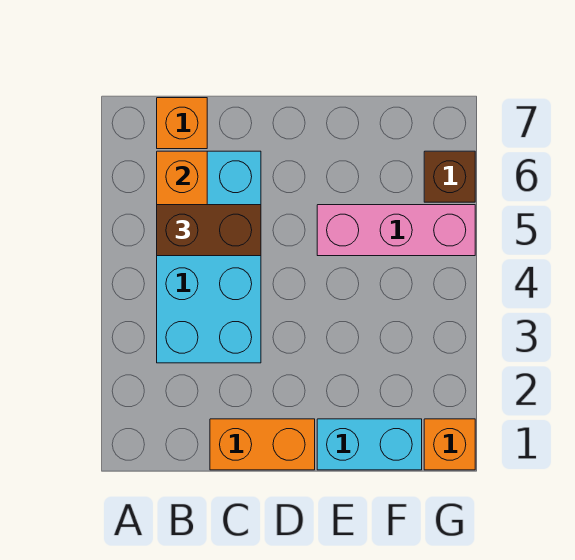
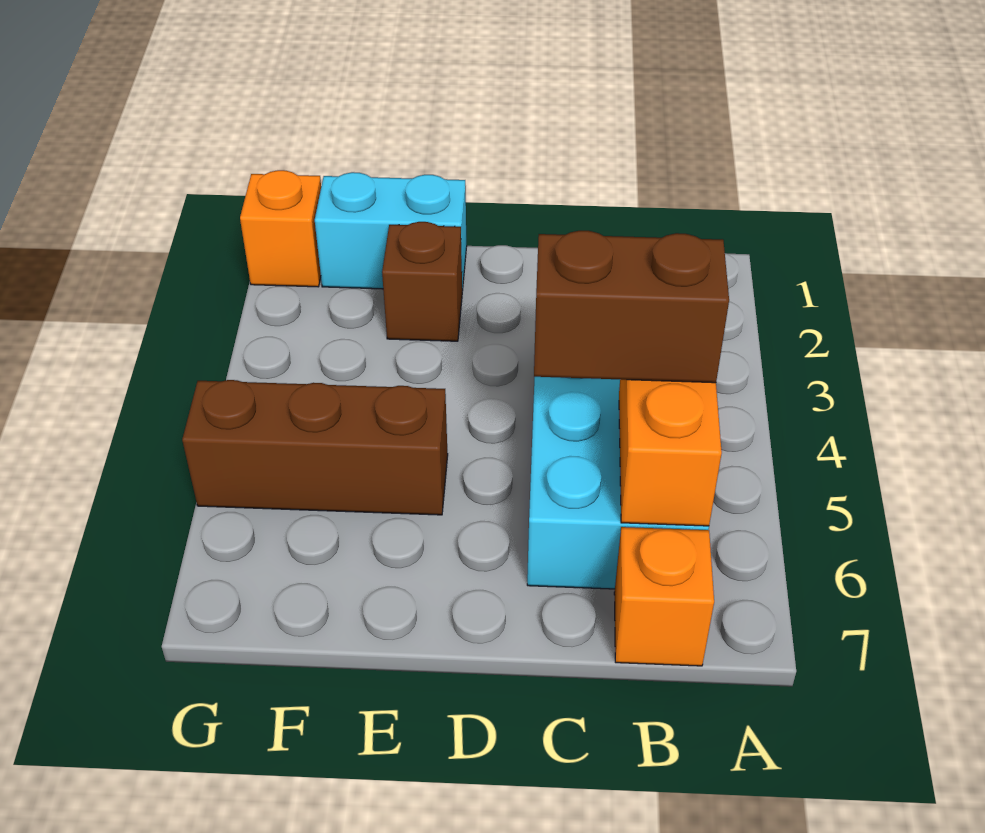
orange brick C1:D1 level 1 -> none
pink brick E5:G5 level 1 -> brown brick E5:G5 level 1
brown brick G6 level 1 -> brown brick E2 level 1

